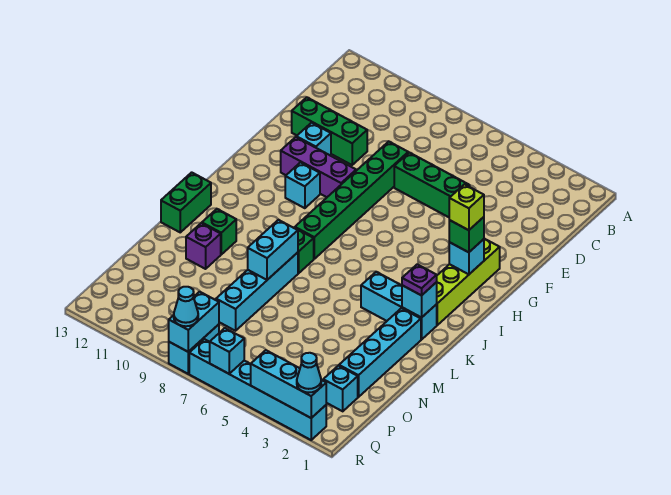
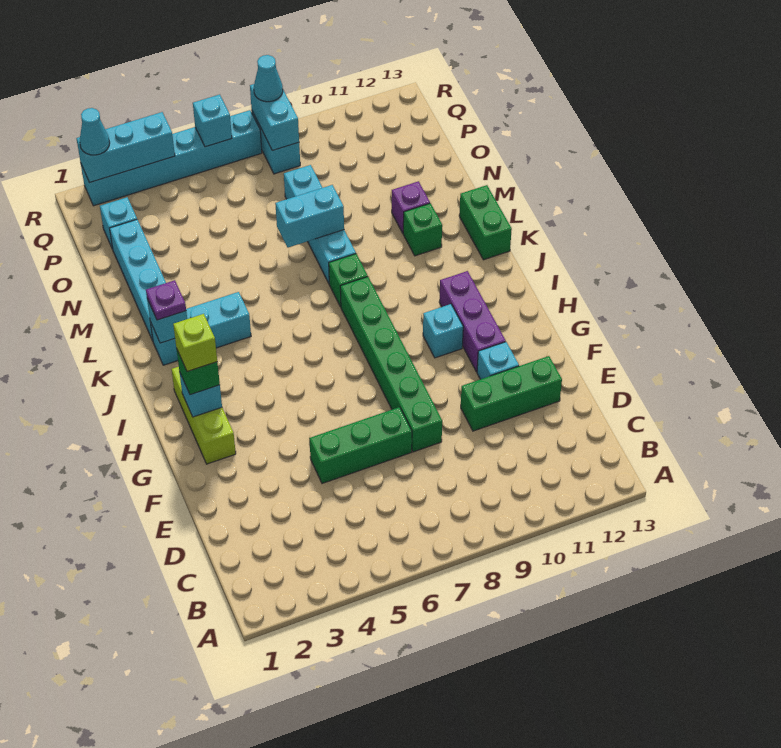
lime brick G2:J2 level 1 -> lime brick G2:I2 level 1
purple brick G9:G11 level 1 -> purple brick G11:I11 level 1
cyan brick L8:M8 level 2 -> cyan brick M7:M8 level 2

